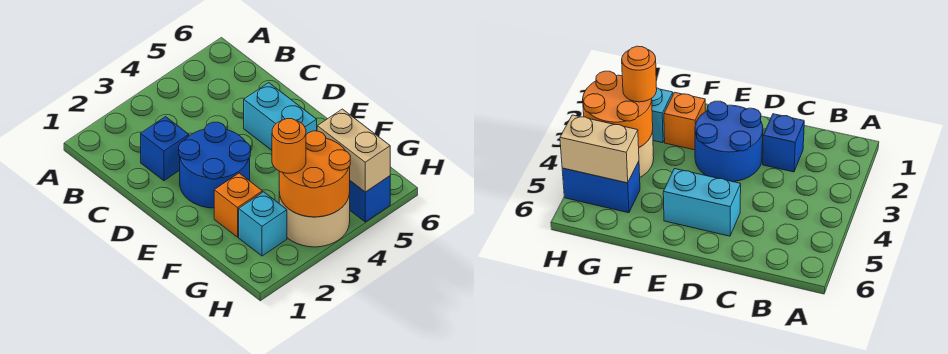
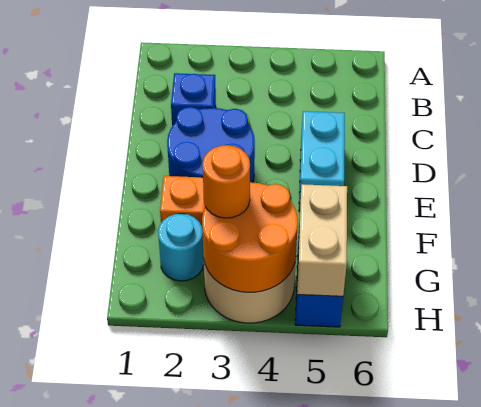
cyan brick G2 level 1 -> cyan round brick G2 level 1

